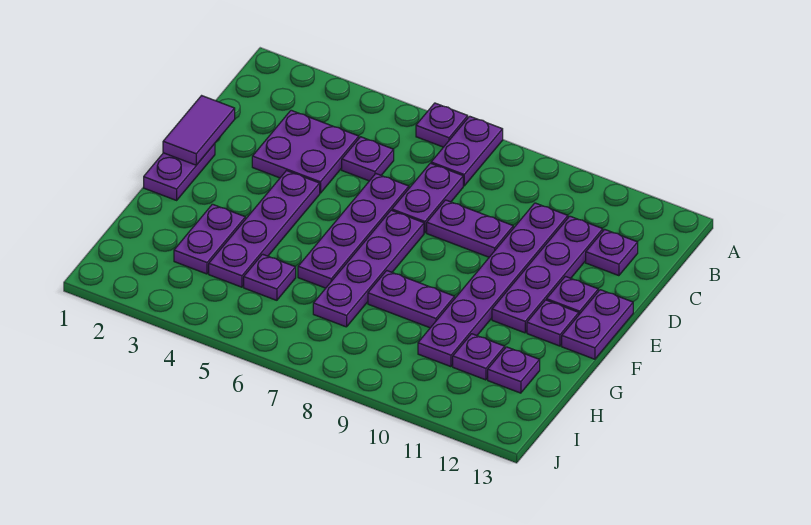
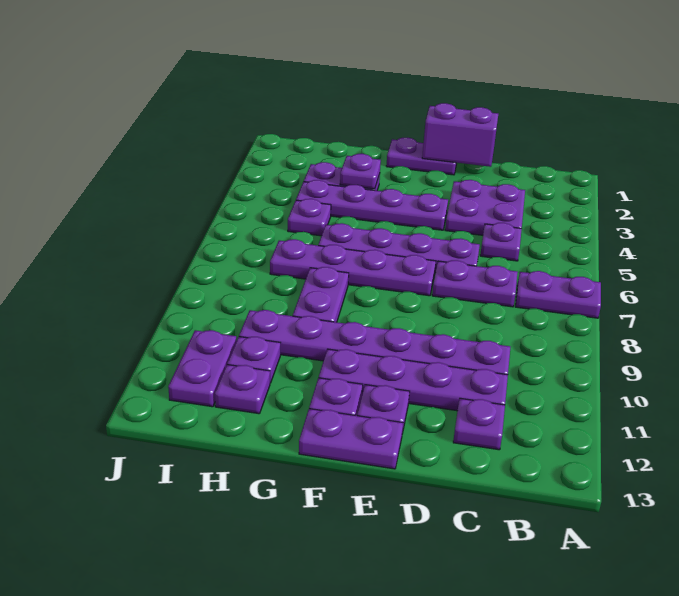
purple plate A6 level 1 -> purple plate G3 level 2
purple tile D1:E1 level 2 -> purple brick D1:E1 level 2
purple plate D8:D9 level 1 -> purple plate I11:I12 level 1

